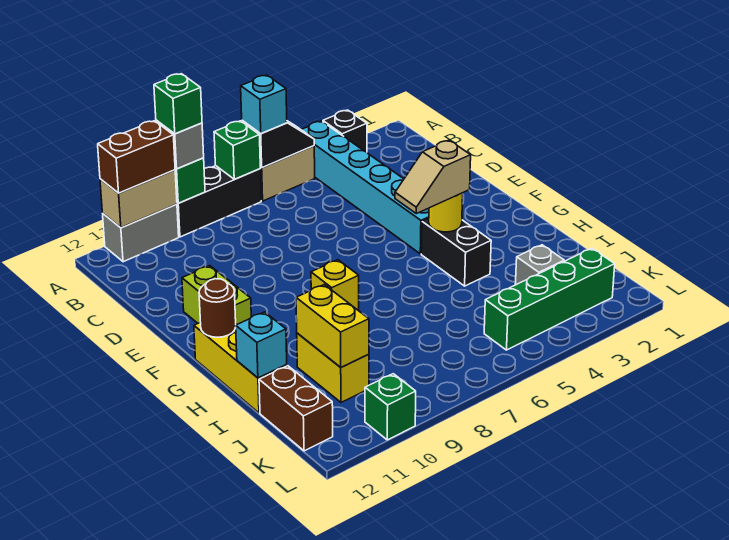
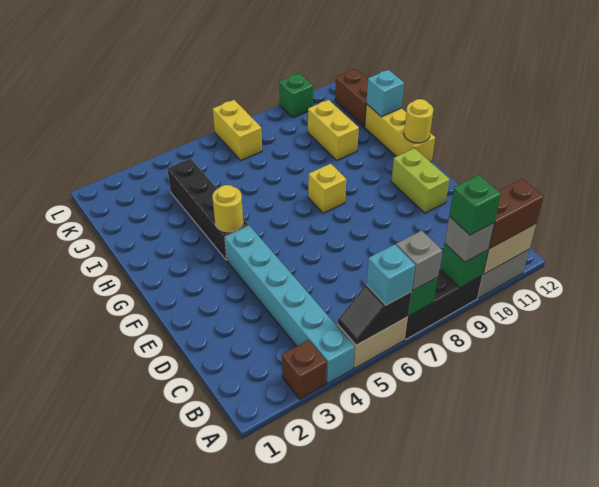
black brick A3 level 1 -> brown brick A3 level 1
black brick G4:H4 level 1 -> black brick G4:J4 level 1
tan slope G4:G5 level 3 top 4 -> none
brown round brick G12 level 2 -> yellow round brick G12 level 2
yellow brick I10:J10 level 2 -> yellow brick K7:L7 level 1
grey brick J3 level 1 -> grey brick A7 level 3
green brick K2:K5 level 1 -> none

